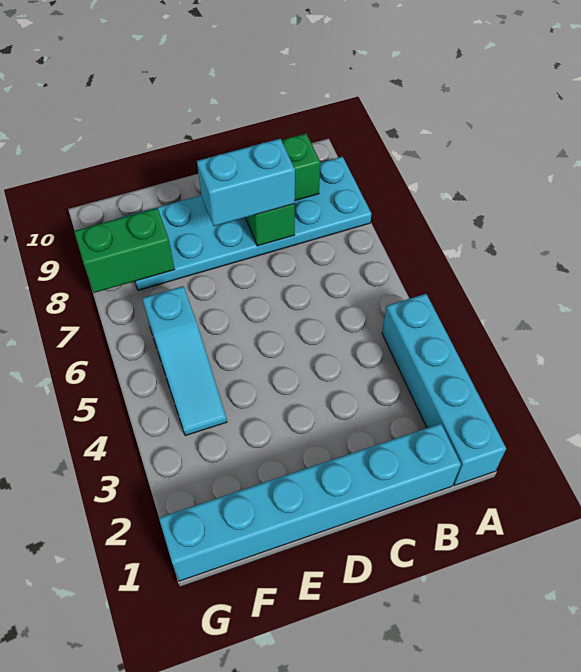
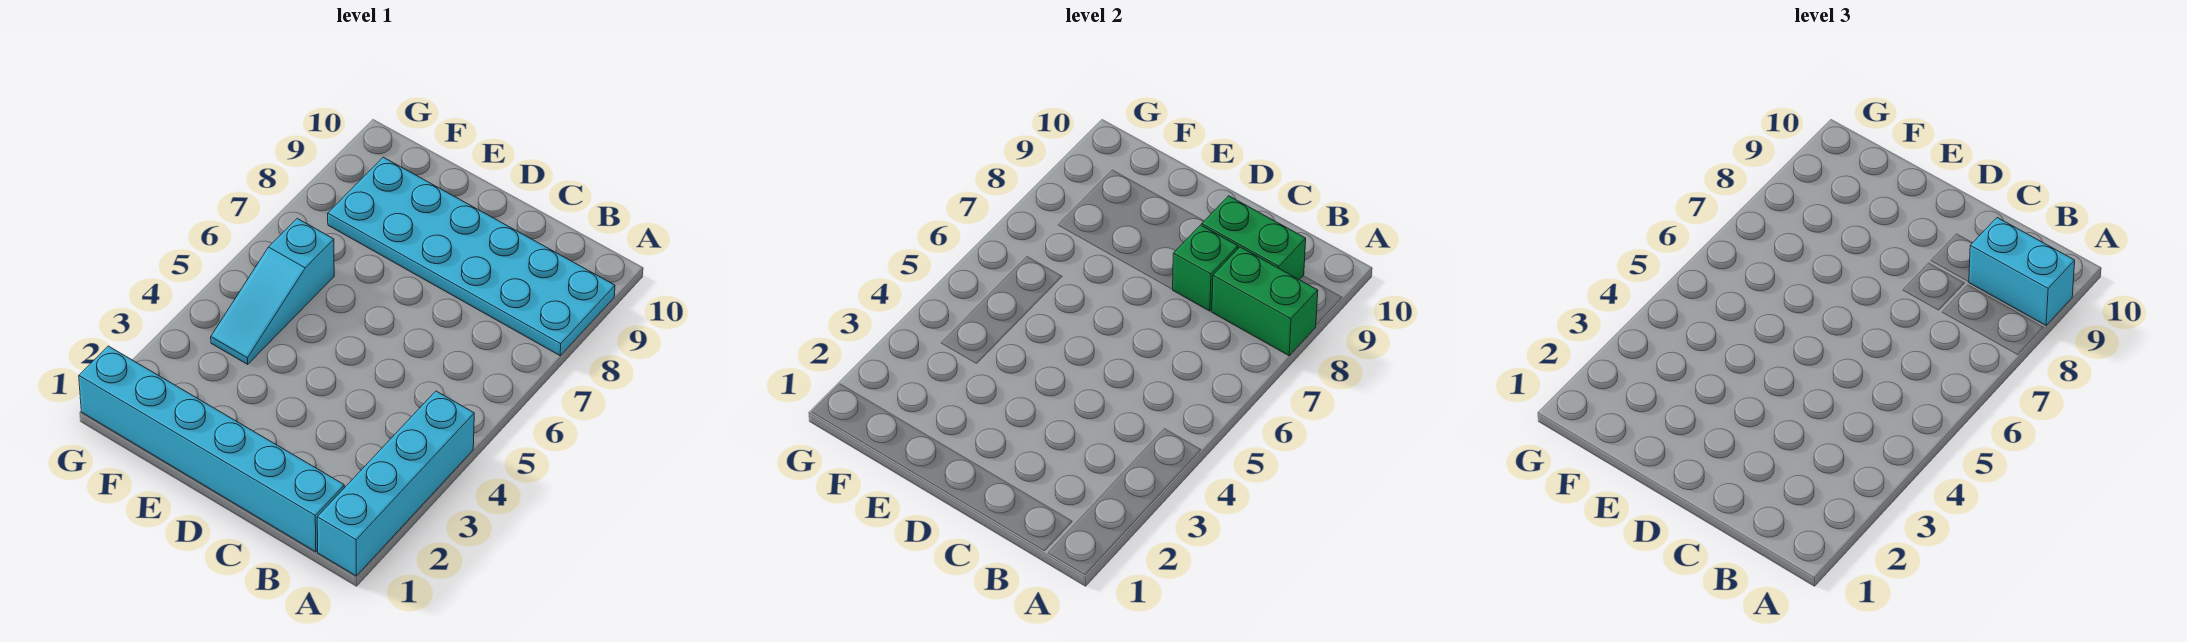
cyan brick C8:D8 level 3 -> cyan brick A9:B9 level 3
green brick F8:G8 level 2 -> green brick A8:B8 level 2

